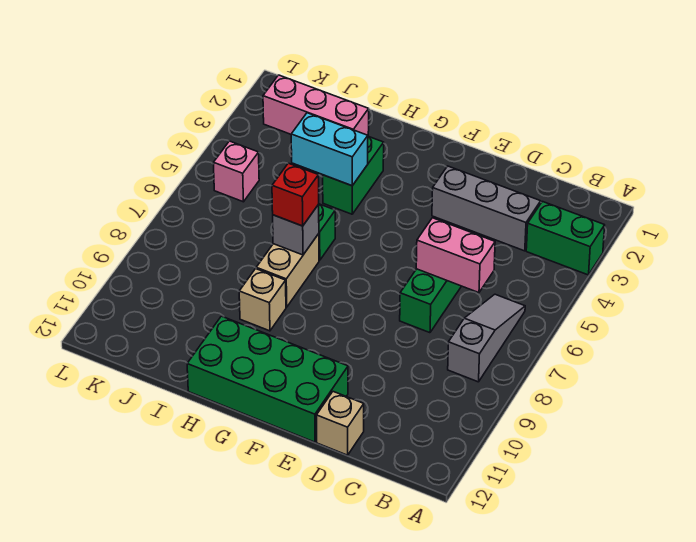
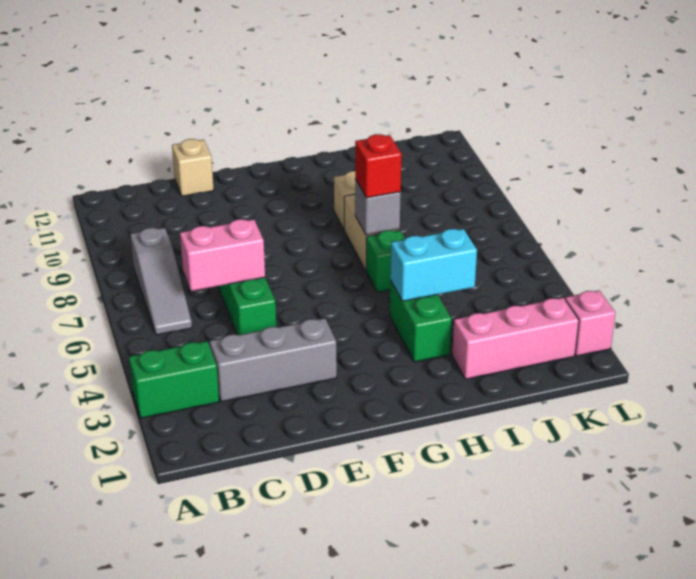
green brick E11:H12 level 1 -> none
pink brick K5 level 1 -> pink brick L2 level 1

